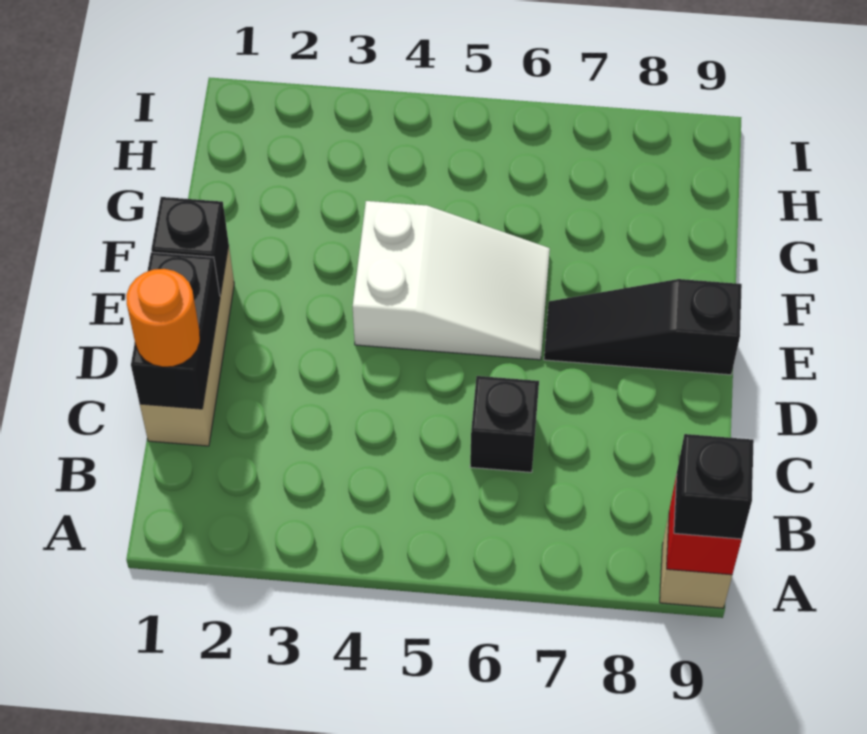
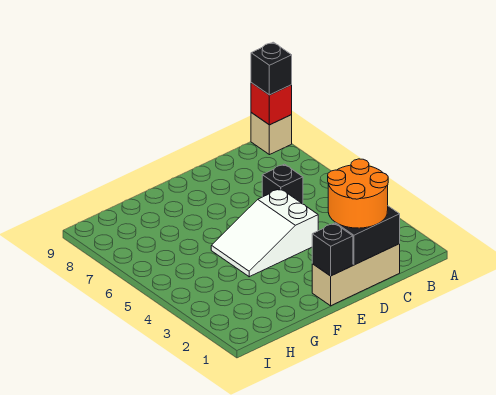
orange round brick C1 level 3 -> orange round brick C1:D2 level 3
white slope E4:F6 level 1 top 4 -> white slope D4:F5 level 1 top D
black slope E7:E9 level 1 top 9 -> none

